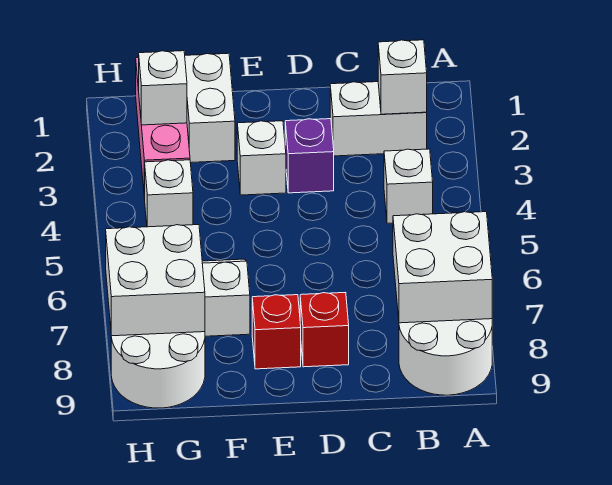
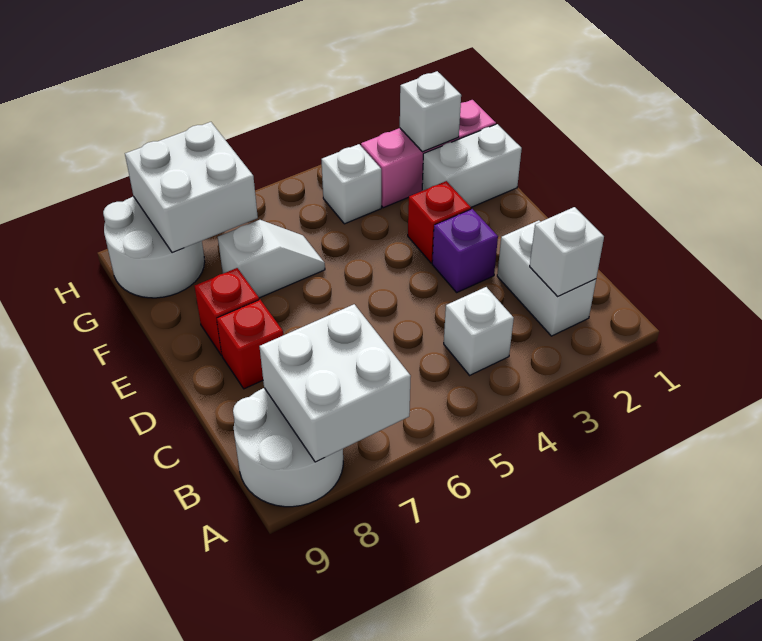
white brick E3 level 1 -> red brick E3 level 1

